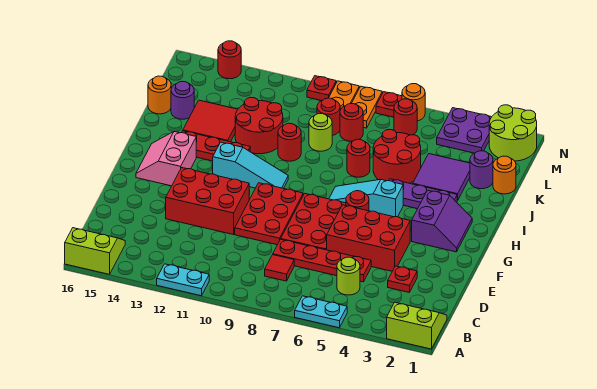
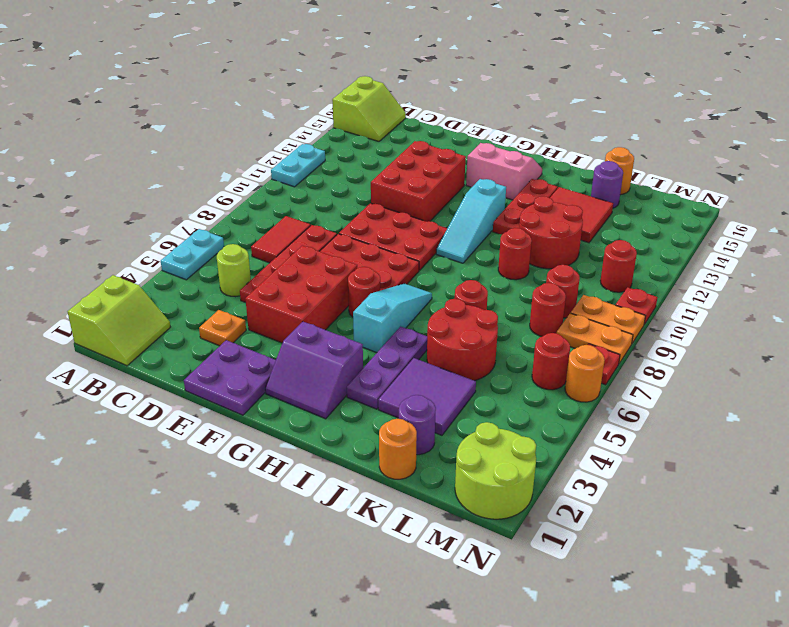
red tile C8 level 1 -> red tile C7:C8 level 1
red plate D3 level 1 -> orange plate D3 level 1
lime round brick K9 level 1 -> none
purple plate M3:N4 level 1 -> purple plate E1:F2 level 1
red round brick N14 level 1 -> red round brick M11 level 1

